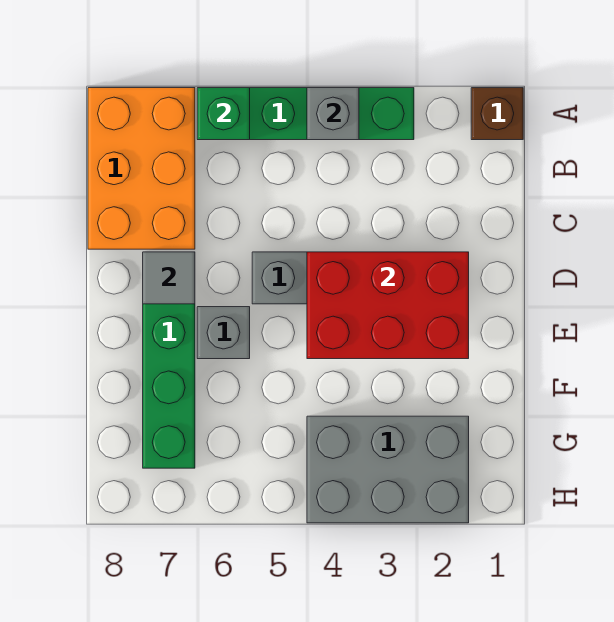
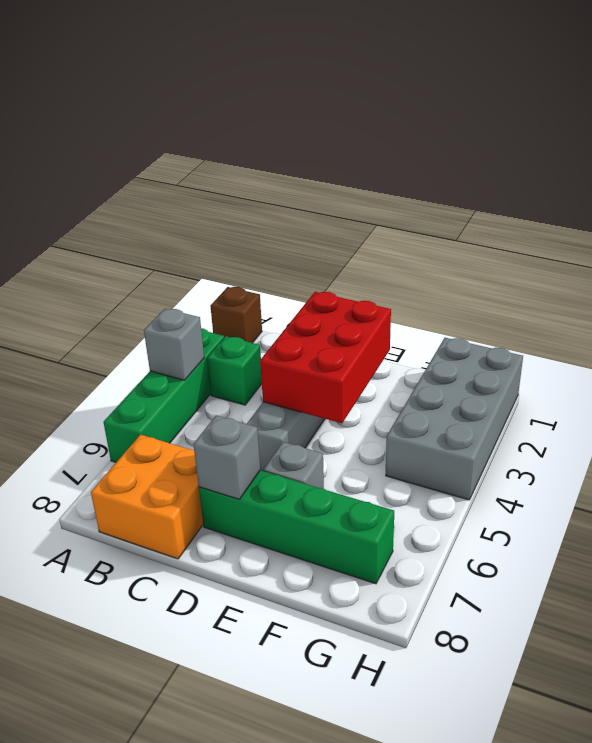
green brick A6 level 2 -> green brick B3 level 1
orange brick A7:C8 level 1 -> orange brick B7:C8 level 1
grey tile D7 level 2 -> grey brick D7 level 2
grey brick G2:H4 level 1 -> grey brick G1:H4 level 1

